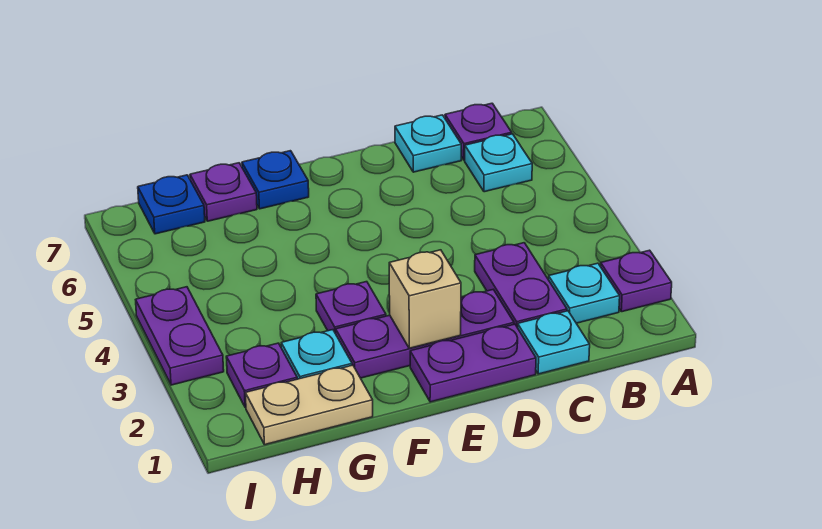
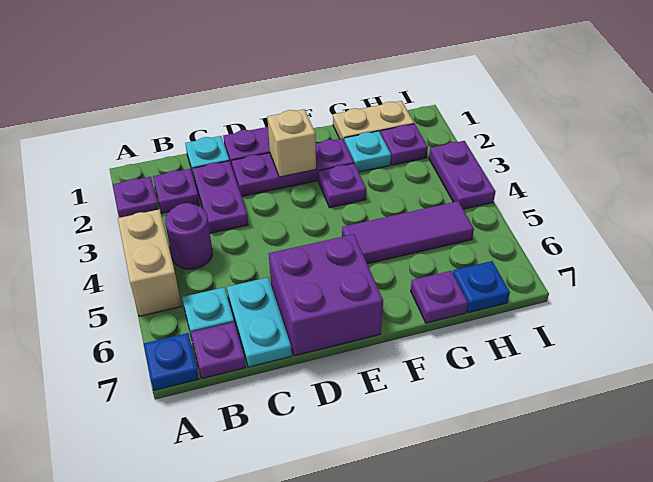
none -> tan brick A4:A5 level 1
cyan plate B2 level 1 -> purple plate B2 level 1
none -> purple round brick B4 level 1
cyan plate C7 level 1 -> cyan plate C6:C7 level 1
none -> purple brick D6:E7 level 1
none -> purple tile F5:H5 level 1
blue plate F7 level 1 -> blue plate A7 level 1

